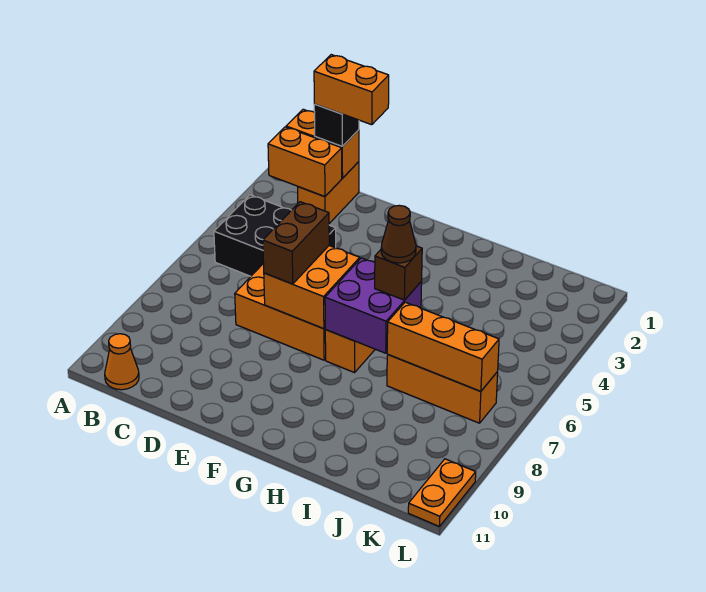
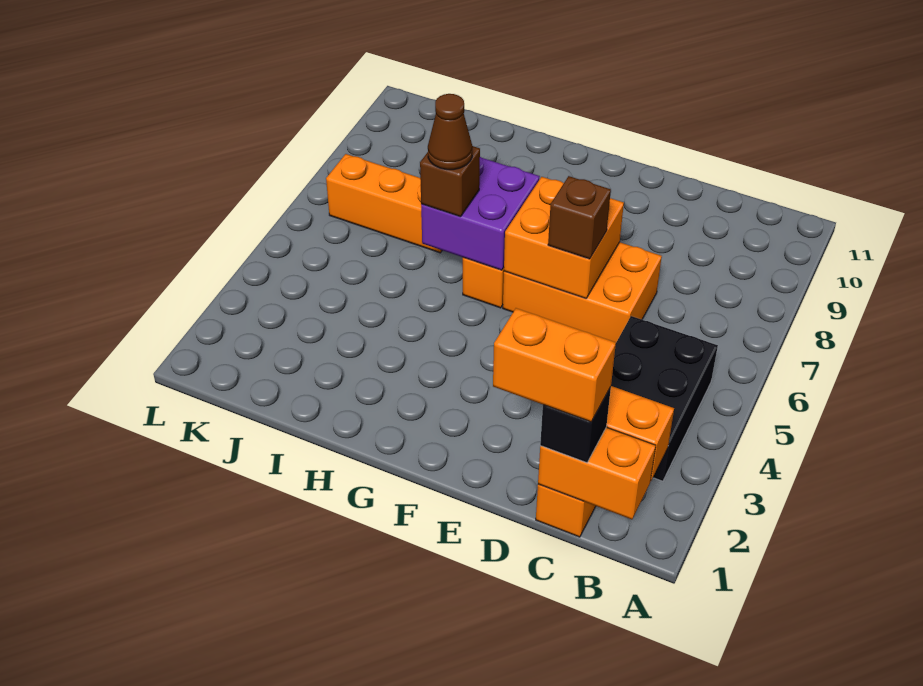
black brick B4:D5 level 1 -> black brick B3:C5 level 1
orange cone B11 level 1 -> none
brown brick E6:E7 level 3 -> brown brick E6 level 3
orange brick I7:K7 level 2 -> none
orange plate L10:L11 level 1 -> none

